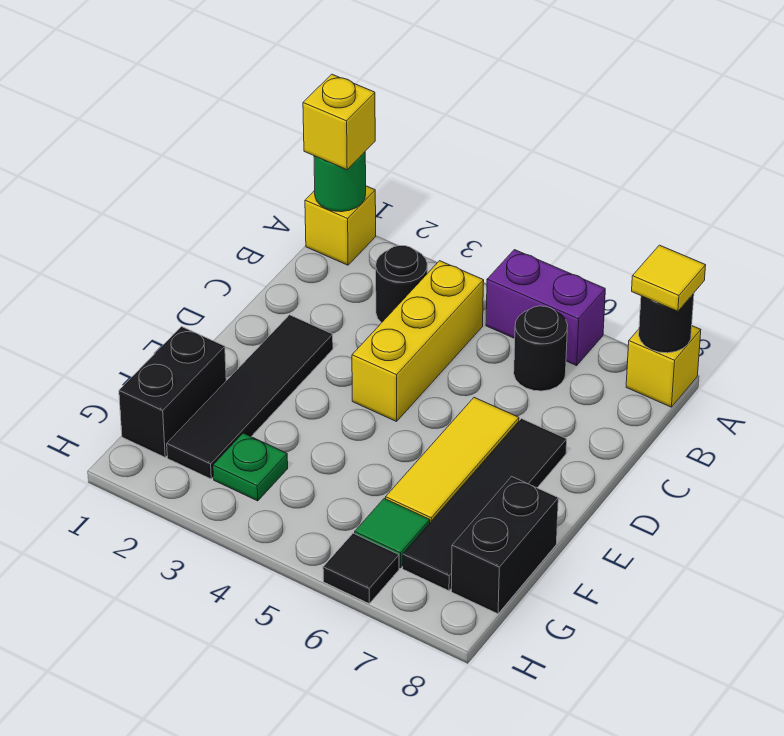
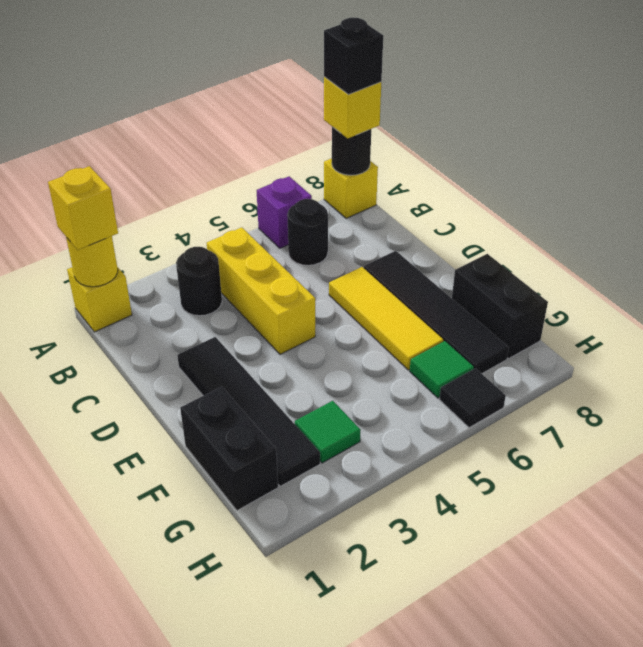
green round brick A1 level 2 -> yellow round brick A1 level 2
purple brick A5:A6 level 1 -> purple brick A6 level 1
yellow tile A8 level 3 -> yellow brick A8 level 3
none -> black brick A8 level 4
green plate G3 level 1 -> green tile G3 level 1

